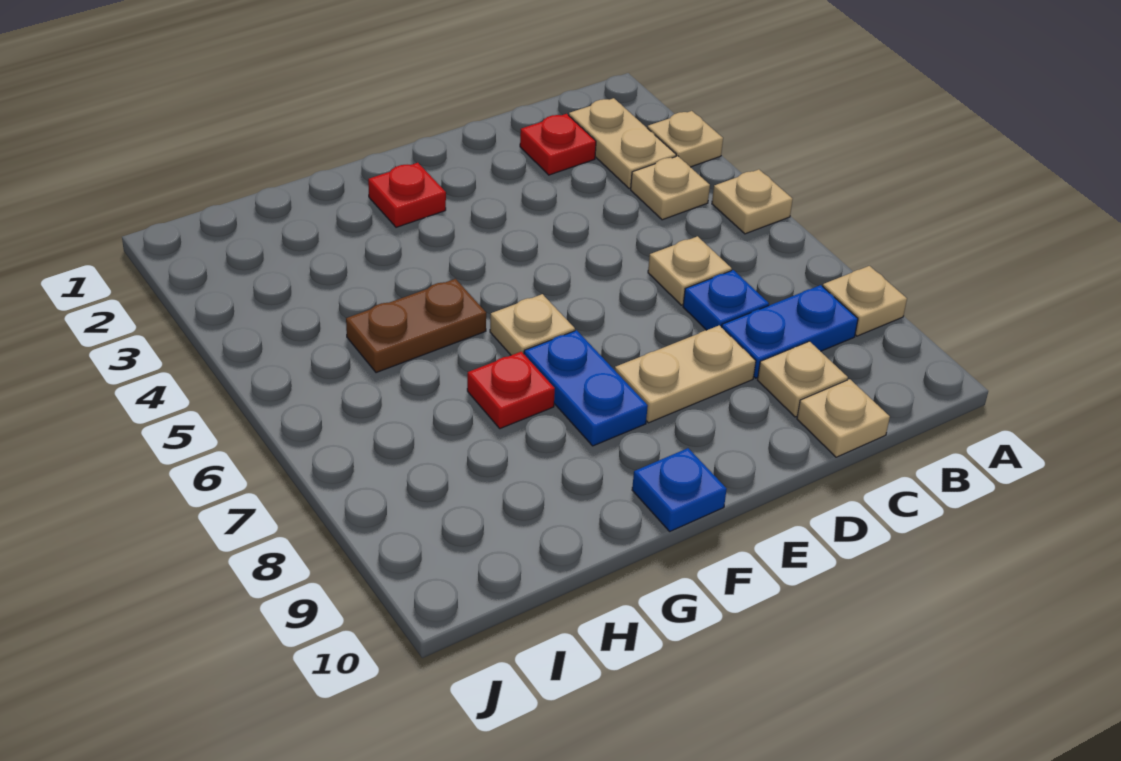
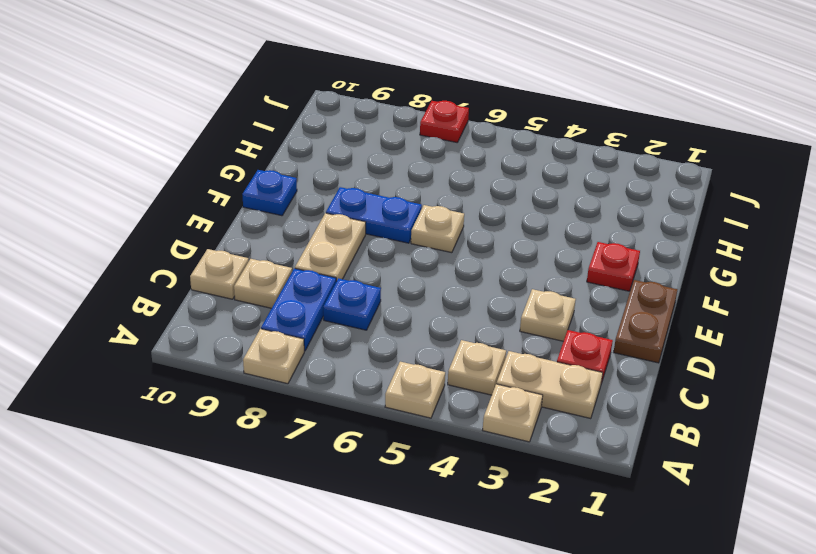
tan plate C6 level 1 -> tan plate D3 level 1
brown plate G5:H5 level 1 -> brown plate D1:E1 level 1
red plate G7 level 1 -> red plate J7 level 1

